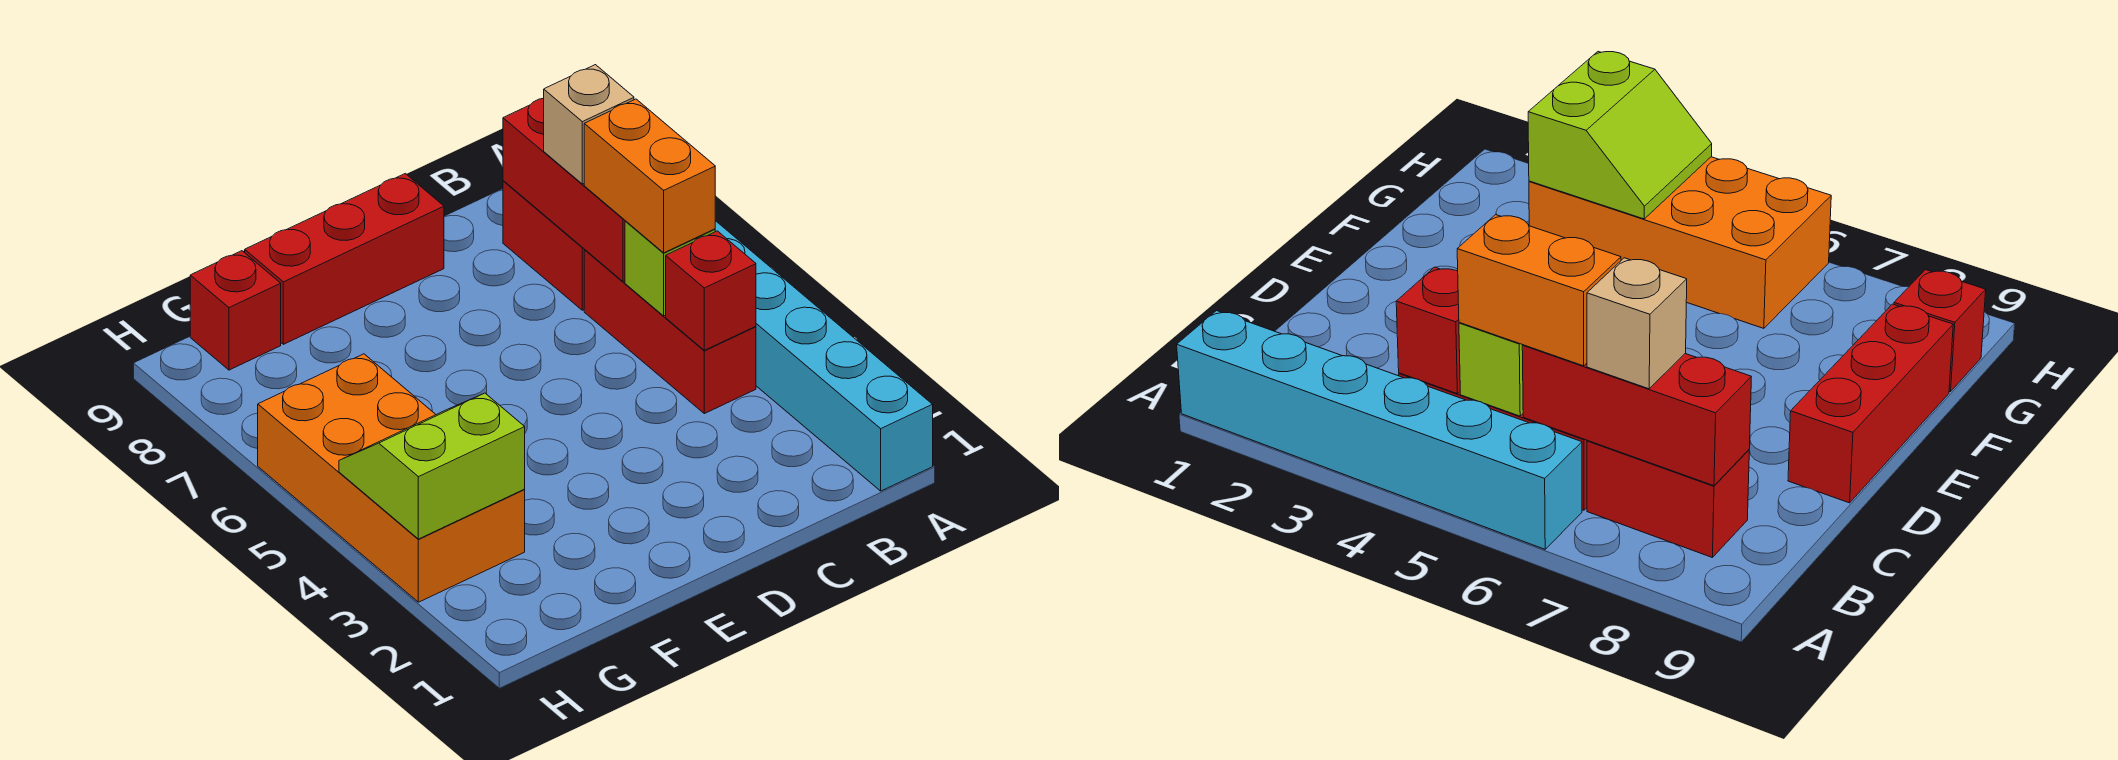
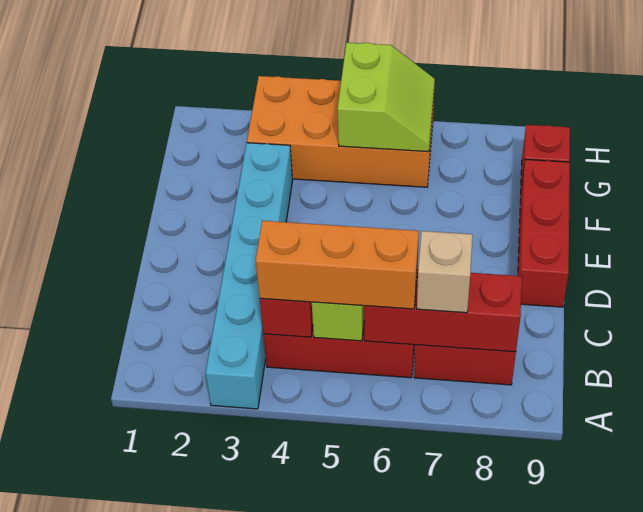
cyan brick A1:A6 level 1 -> cyan brick A3:F3 level 1
orange brick B5:B6 level 3 -> orange brick B4:B6 level 3
lime slope G3:H4 level 2 top 3 -> lime slope G5:H6 level 2 top 5

